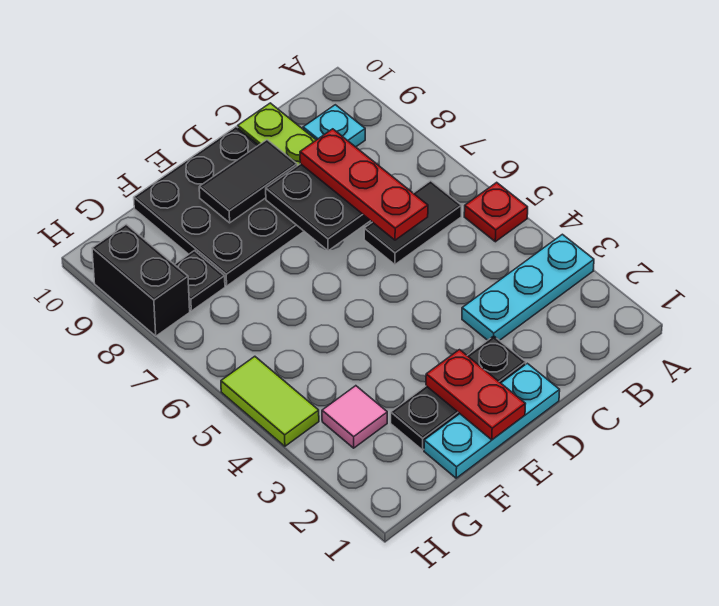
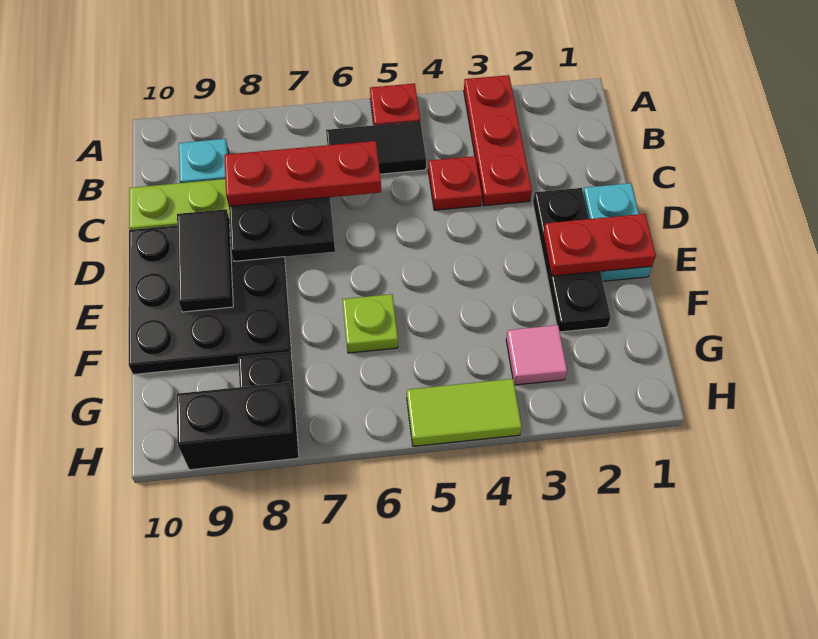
cyan plate A3:C3 level 1 -> red plate A3:C3 level 1
black tile B6:C6 level 1 -> black tile B5:B6 level 1
none -> red plate C4 level 1
cyan plate D1:F1 level 1 -> cyan plate D1:E1 level 1
none -> lime plate F6 level 1

